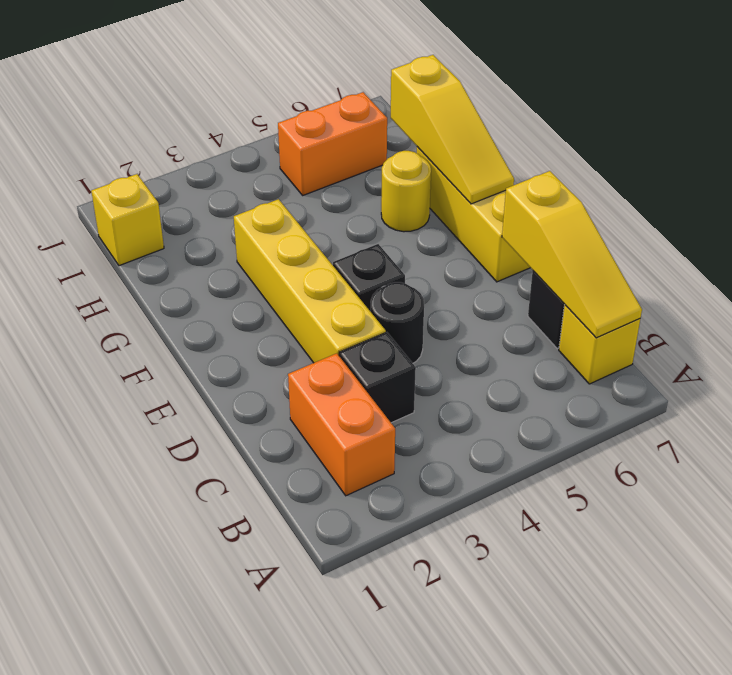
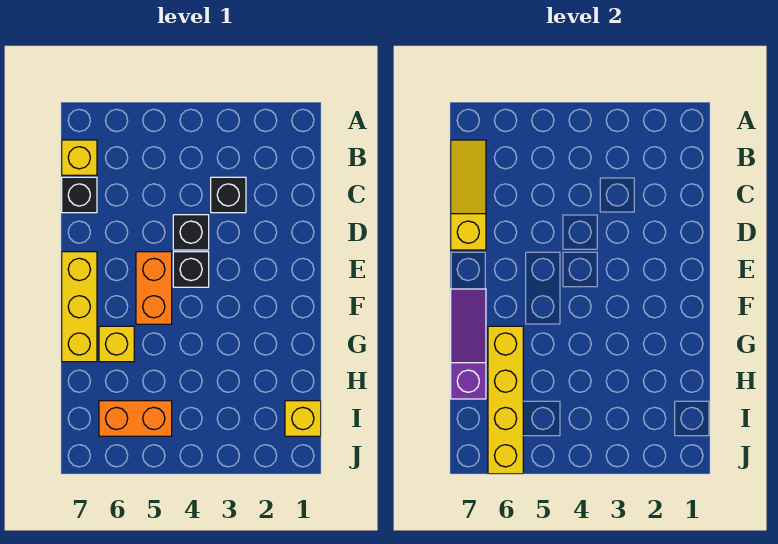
orange brick B2:C2 level 1 -> orange brick E5:F5 level 1
yellow brick D3:G3 level 1 -> yellow brick G6:J6 level 2
black round brick D4 level 1 -> black brick D4 level 1
yellow slope F7:H7 level 2 top H -> purple slope F7:H7 level 2 top H
yellow round brick G6 level 1 -> yellow brick G6 level 1

